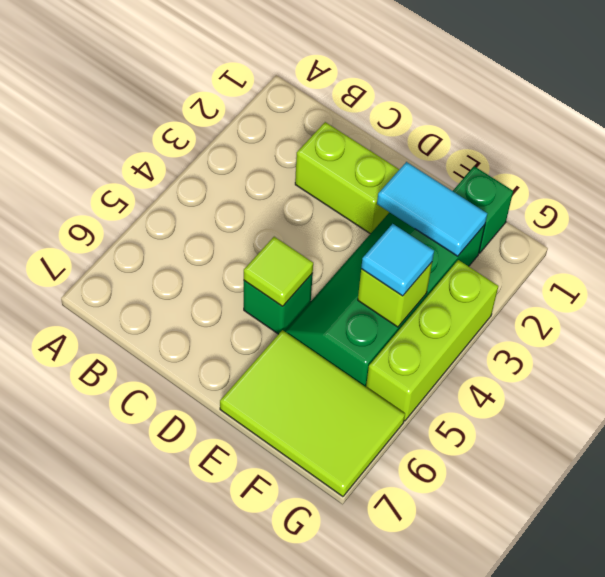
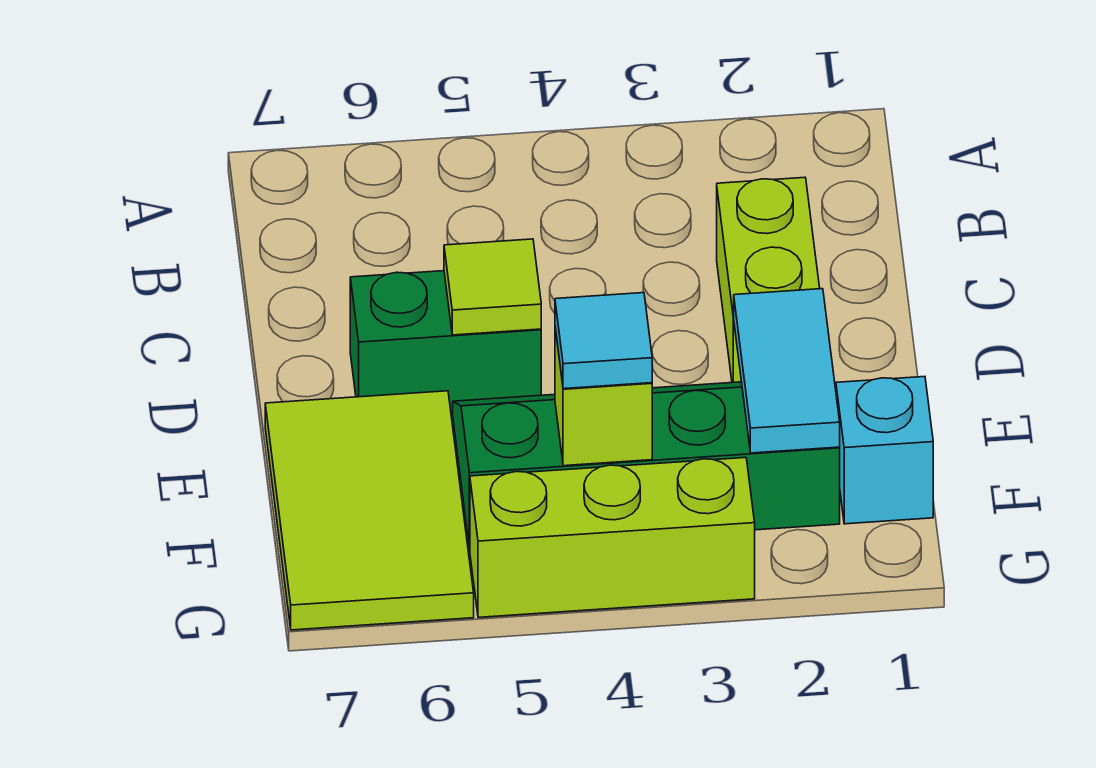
green brick D5 level 1 -> green brick D5:D6 level 1
green brick F1 level 1 -> cyan brick F1 level 1

